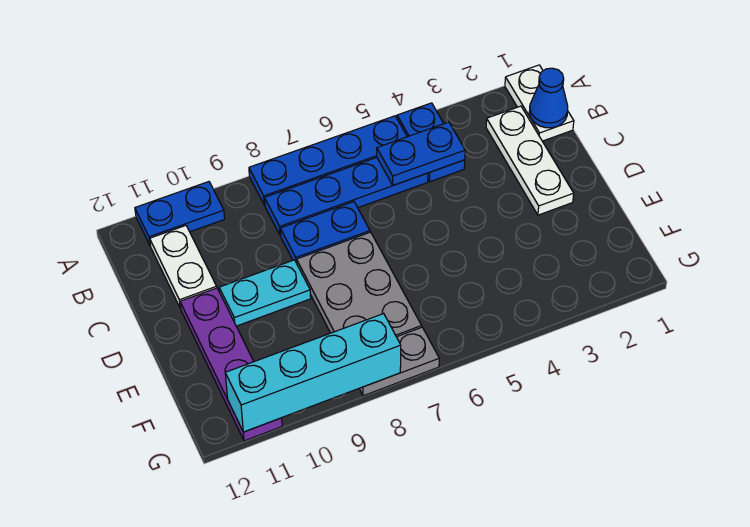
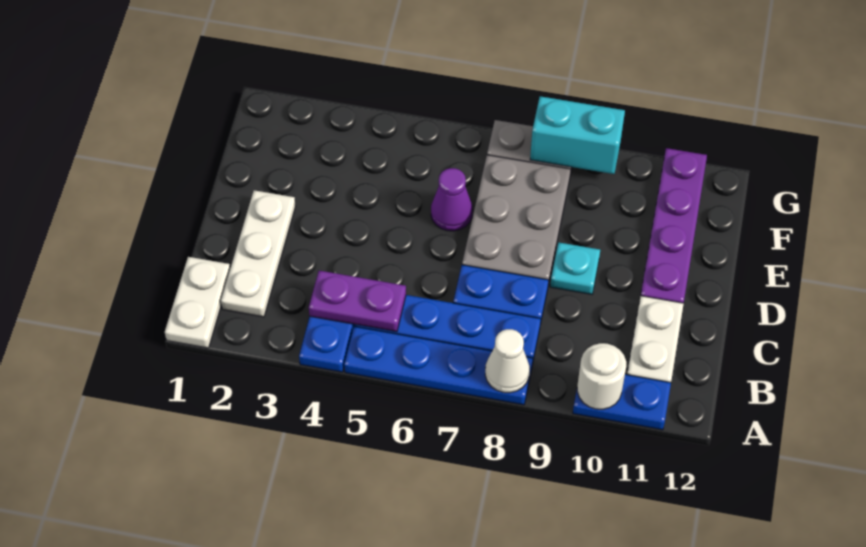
none -> white cone A8 level 2
none -> white round brick A10 level 2
blue cone B1 level 2 -> none
blue plate B4:B5 level 2 -> purple plate B4:B5 level 2
cyan plate D9:D10 level 1 -> cyan plate D9 level 1
none -> purple cone E6 level 1
cyan brick G8:G11 level 2 -> cyan brick G8:G9 level 2

